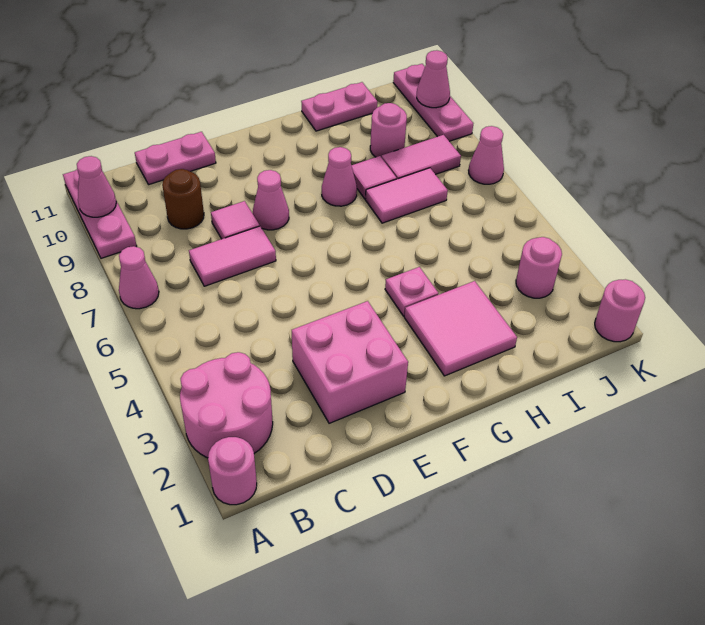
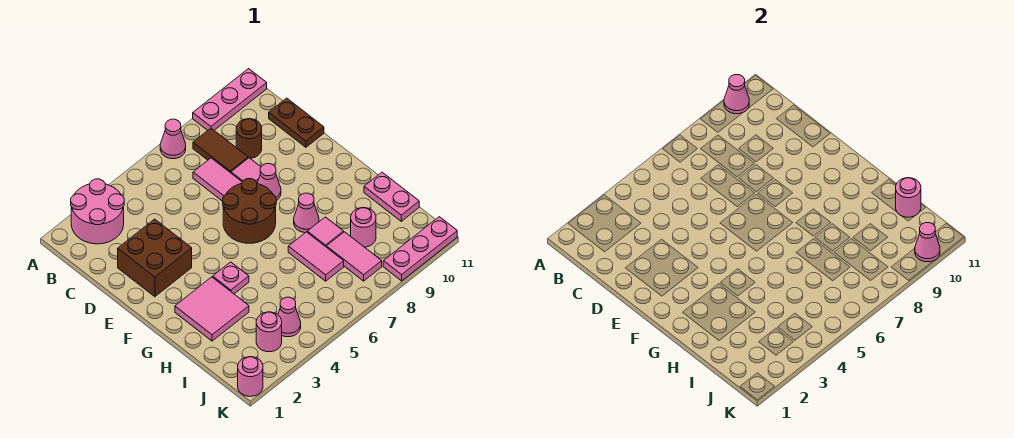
pink round brick A1 level 1 -> pink round brick I11 level 2
none -> brown tile B8:C8 level 1
pink plate C11:D11 level 1 -> brown plate C11:D11 level 1
pink brick D2:E3 level 1 -> brown brick D2:E3 level 1
none -> brown round brick E6:F7 level 1
pink cone K7 level 1 -> pink cone J4 level 1

